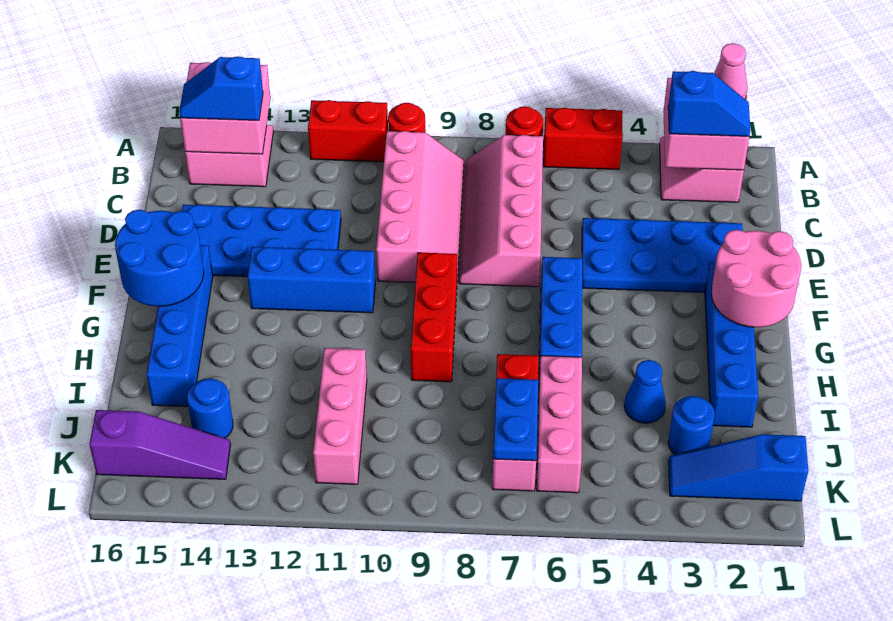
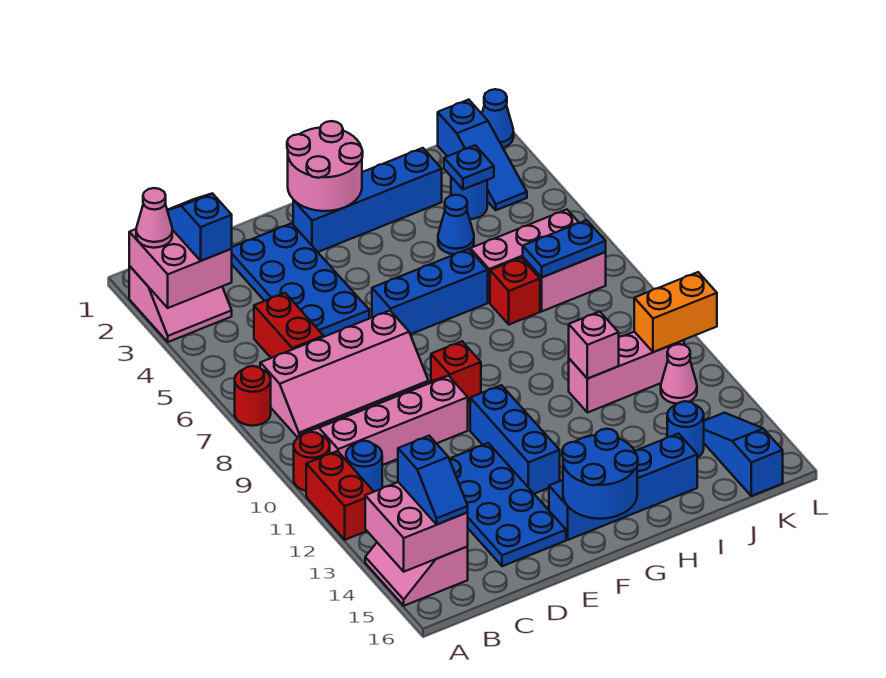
red brick A5:A6 level 1 -> red brick C5:C6 level 1
none -> blue round brick B11 level 1
red brick F9:H9 level 1 -> red brick F9 level 1
none -> pink brick I11 level 2
none -> blue plate J3 level 2
none -> orange brick K11:L11 level 2
none -> pink cone K12 level 1
purple slope K14:K16 level 1 top 16 -> blue slope K14:K16 level 1 top 16
none -> blue cone L1 level 1

